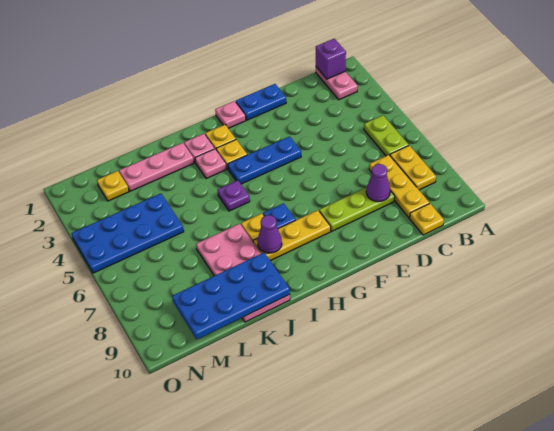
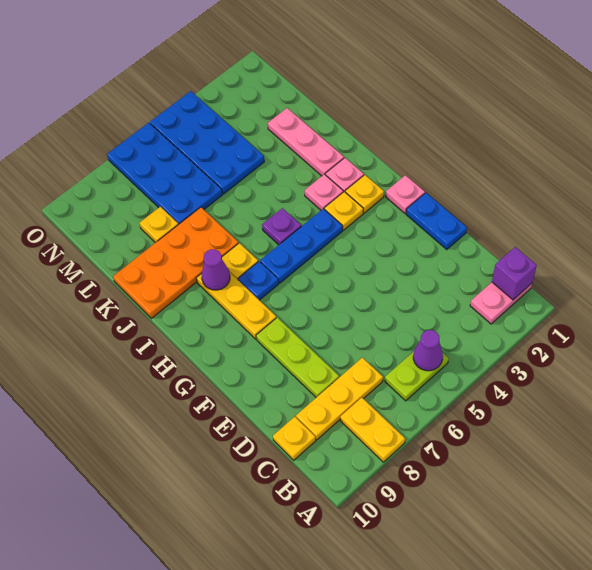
yellow plate B7:B8 level 1 -> yellow plate A8:B8 level 1
purple cone D8 level 2 -> purple cone B5 level 2
blue plate F4:H4 level 1 -> blue plate H4:H6 level 1
pink plate J7:K10 level 1 -> orange plate J7:K10 level 1
blue plate J9:M10 level 2 -> blue plate L6:O7 level 1
yellow plate M2 level 1 -> yellow plate L8 level 1

